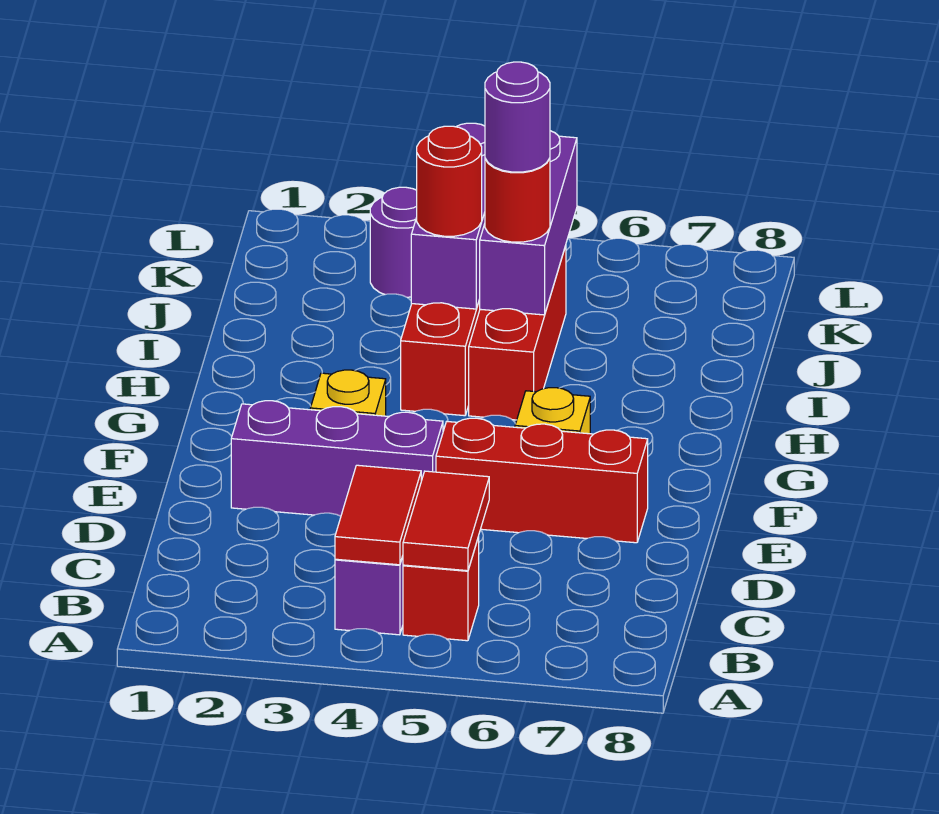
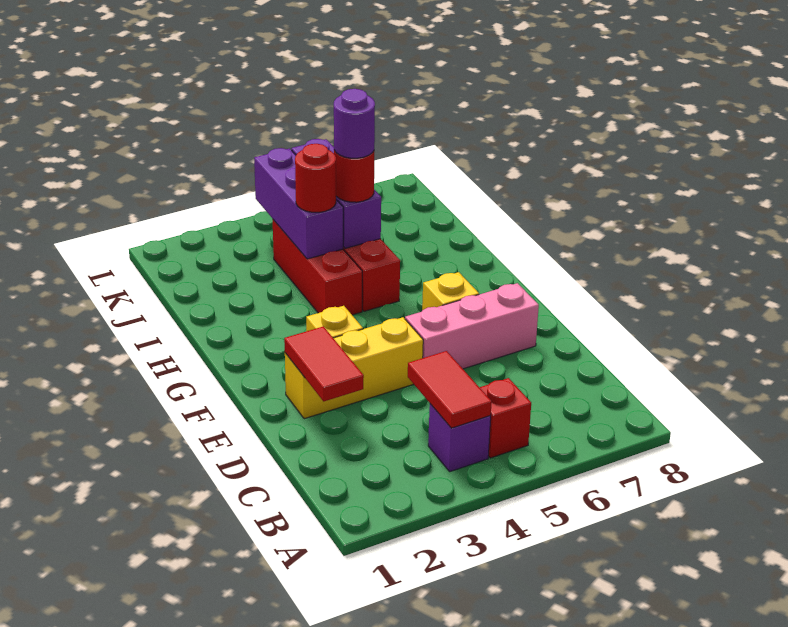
red tile B5:C5 level 2 -> red tile D2:E2 level 2
purple brick E2:E4 level 1 -> yellow brick E2:E4 level 1
red brick E5:E7 level 1 -> pink brick E5:E7 level 1
purple round brick K3 level 1 -> none

